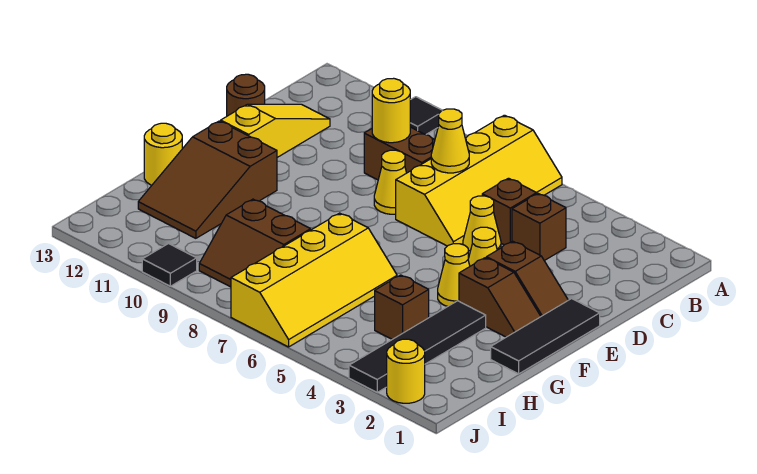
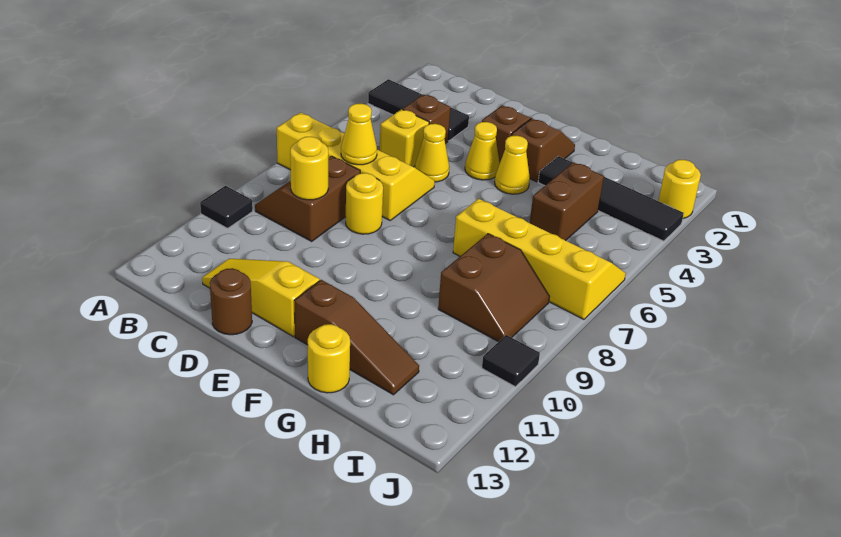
brown brick C5 level 1 -> yellow brick C5 level 1
yellow cone D8 level 1 -> yellow round brick D8 level 1
black tile E1:G1 level 1 -> black tile A3:C3 level 1
brown slope F11:H12 level 1 top F -> brown slope F12:H12 level 1 top F
brown brick H4 level 1 -> brown brick H4:H5 level 1

